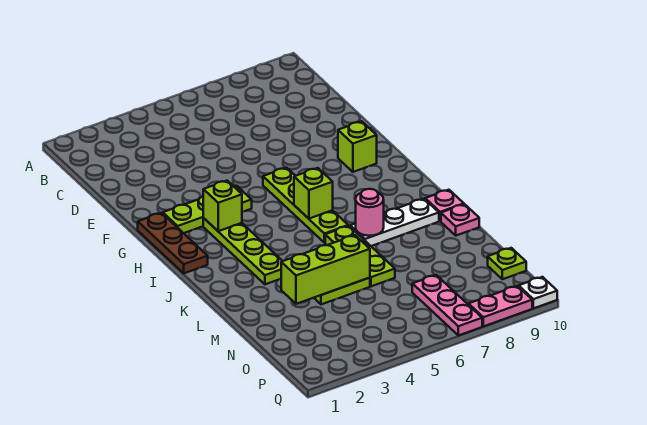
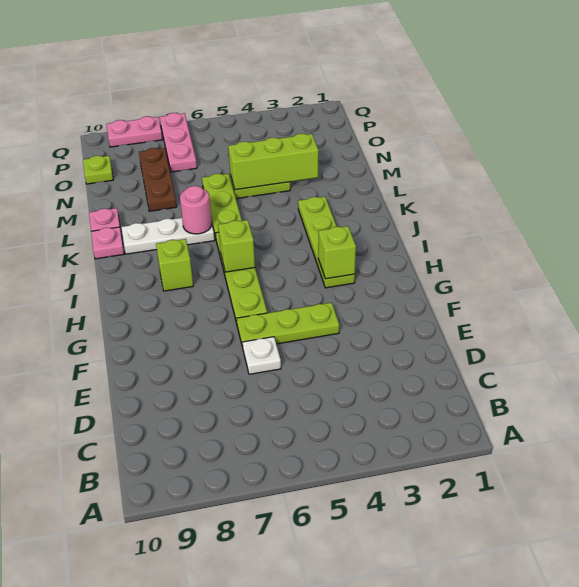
brown plate G1:I1 level 1 -> brown plate M8:O8 level 1
lime plate G2:G4 level 1 -> lime plate F4:F6 level 1
lime brick G9 level 1 -> lime brick I8 level 1
white plate Q10 level 1 -> white plate E6 level 1

